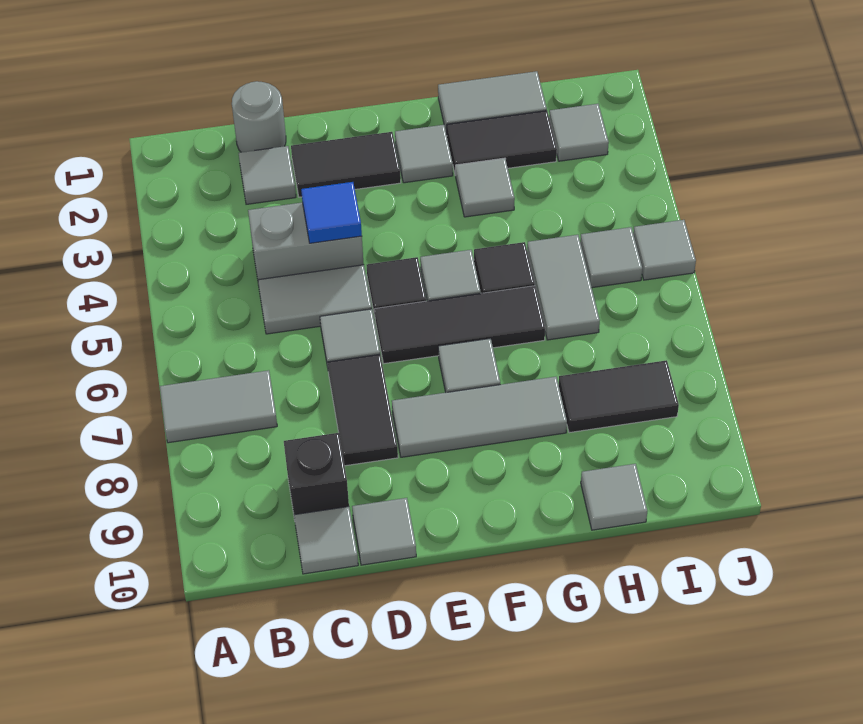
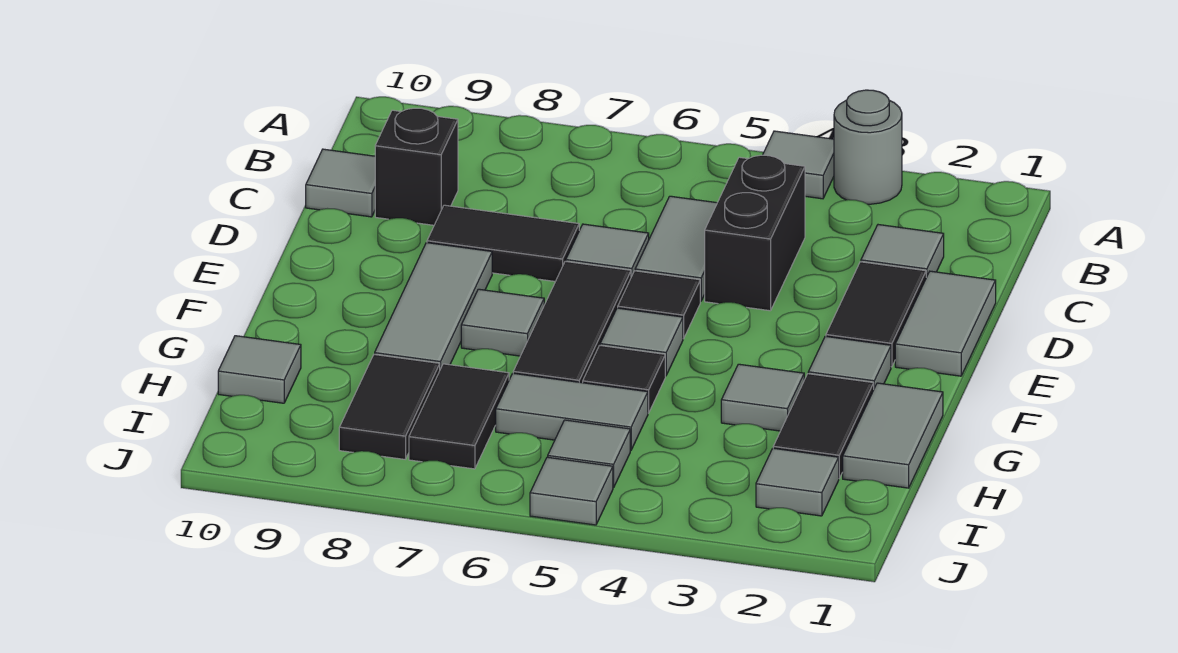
grey tile A7:B7 level 1 -> grey tile D1:E1 level 1
grey round brick C1 level 1 -> grey round brick A3 level 1
grey brick C4:D4 level 1 -> black brick C4:D4 level 1
blue tile D4 level 2 -> none
grey tile D10 level 1 -> grey tile A4 level 1
none -> black tile H7:I7 level 1

